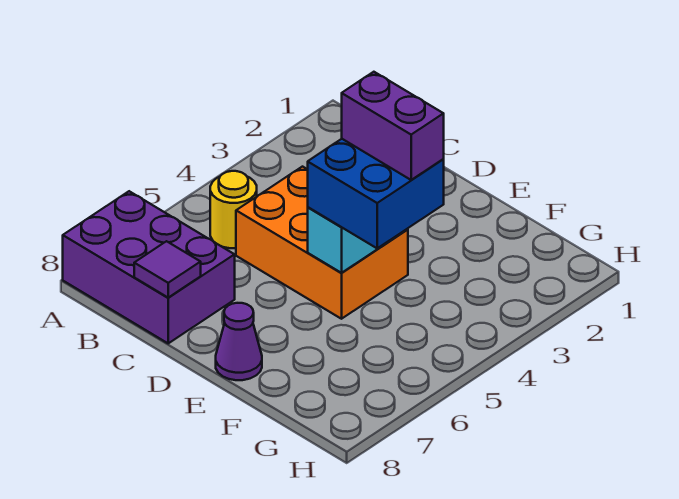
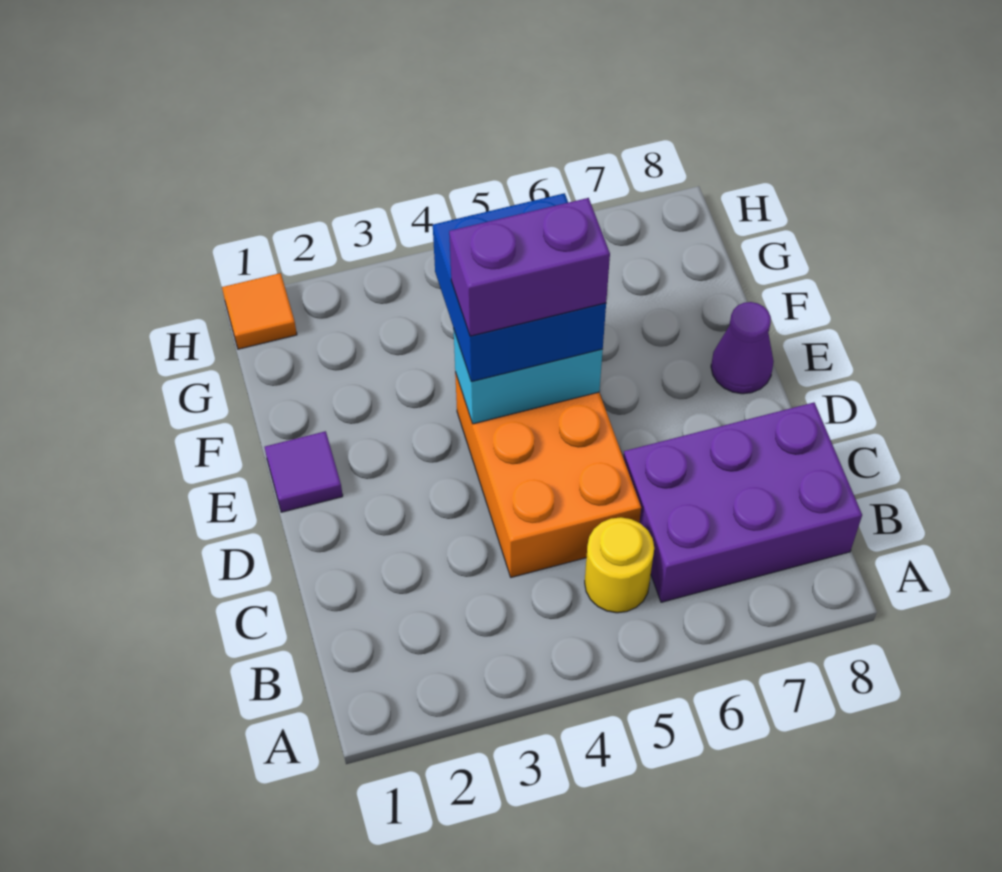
purple brick A7:C8 level 1 -> purple brick B6:C8 level 1
purple tile C8 level 2 -> purple tile E1 level 1
purple brick E4:F4 level 4 -> purple brick E4:E5 level 4
none -> orange tile H1 level 1

